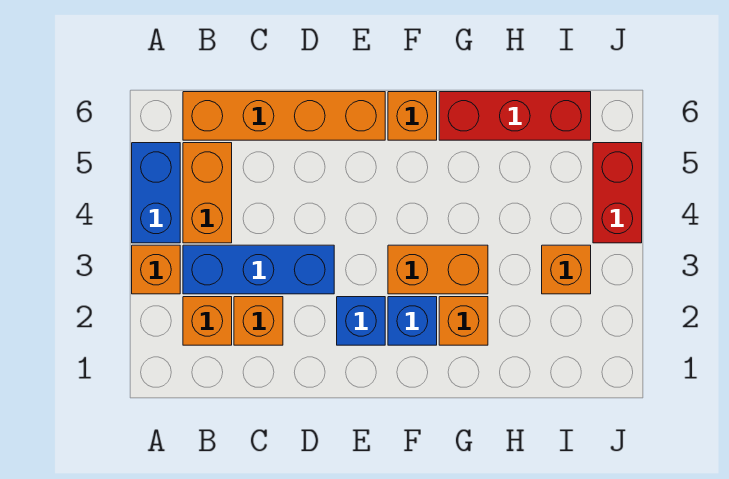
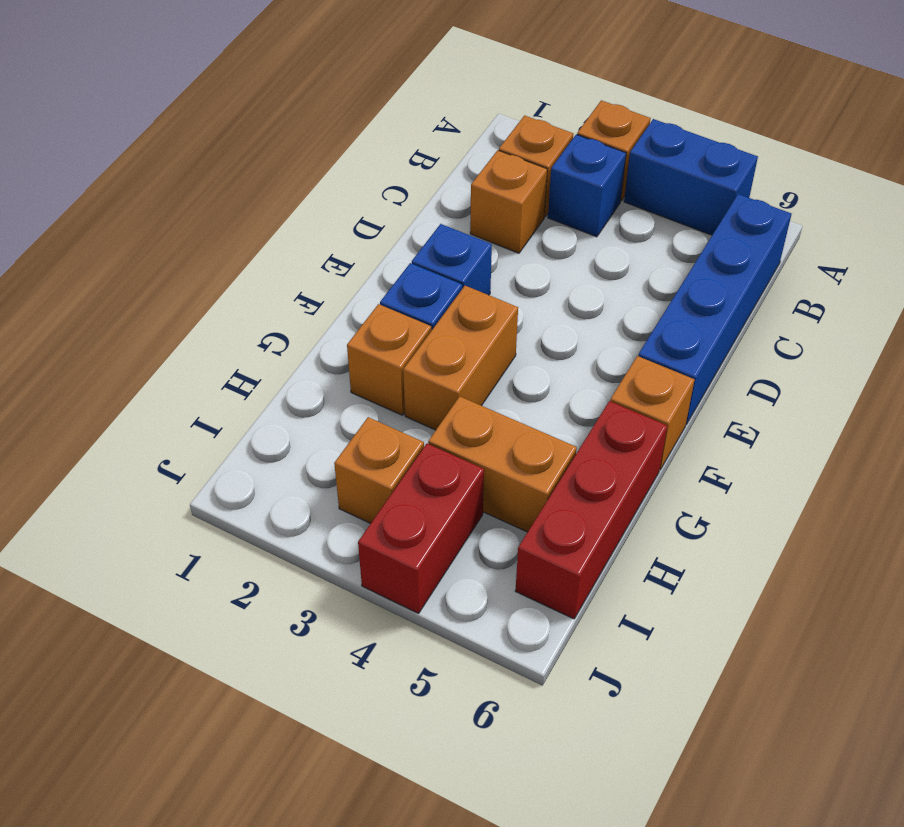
blue brick B3:D3 level 1 -> blue brick B3 level 1
orange brick B4:B5 level 1 -> orange brick H4:H5 level 1
orange brick B6:E6 level 1 -> blue brick B6:E6 level 1
red brick J4:J5 level 1 -> red brick I4:J4 level 1

